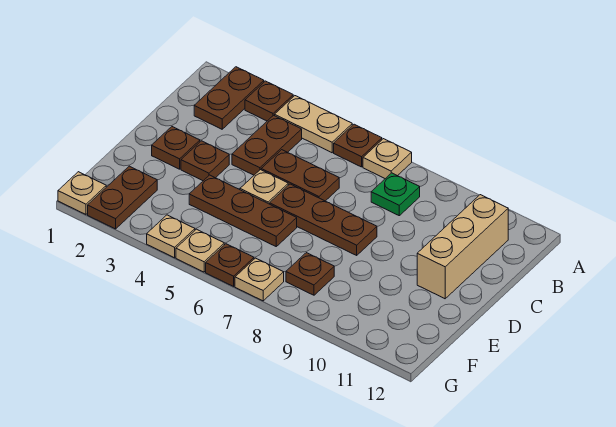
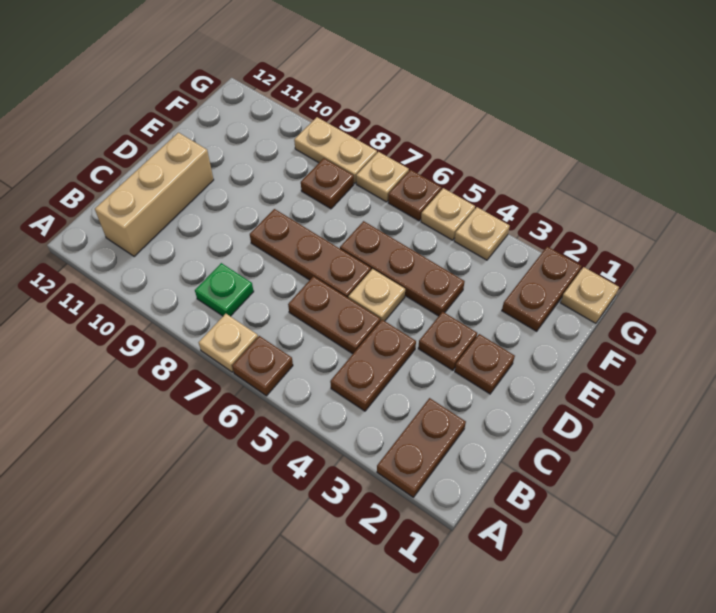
brown plate A3 level 1 -> none
tan plate A4:A5 level 1 -> tan plate G8:G9 level 1

